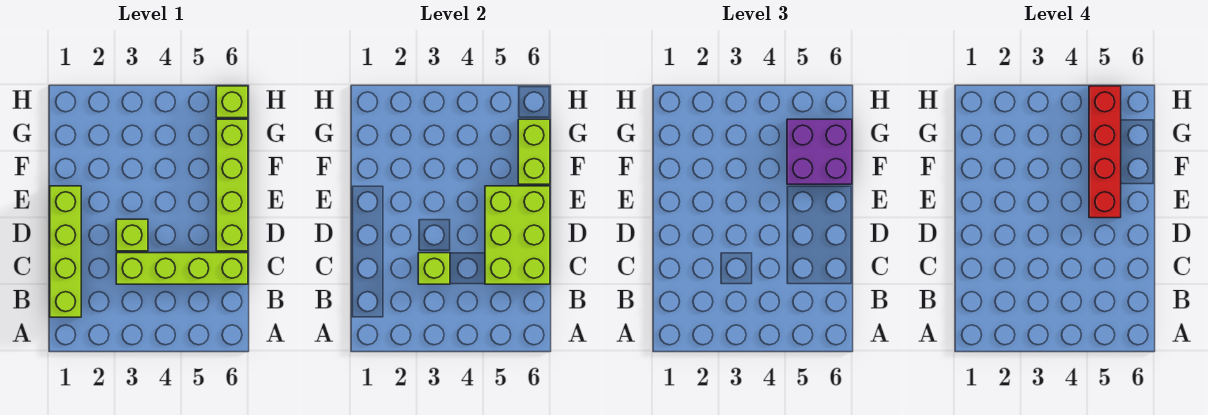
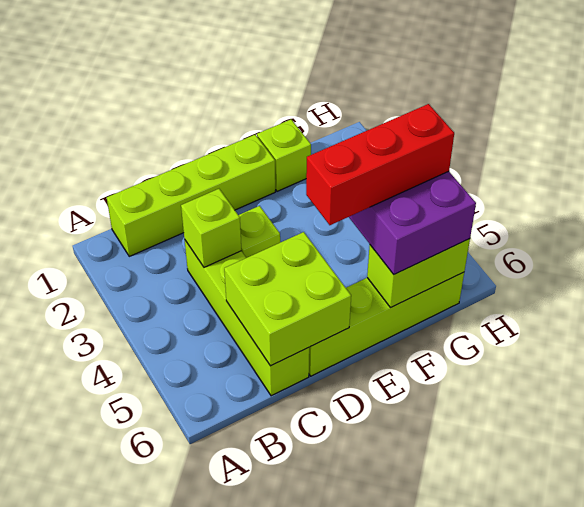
lime brick C5:E6 level 2 -> lime brick C5:D6 level 2
red brick E5:H5 level 4 -> red brick E5:G5 level 4
lime brick H6 level 1 -> lime brick F1 level 1

